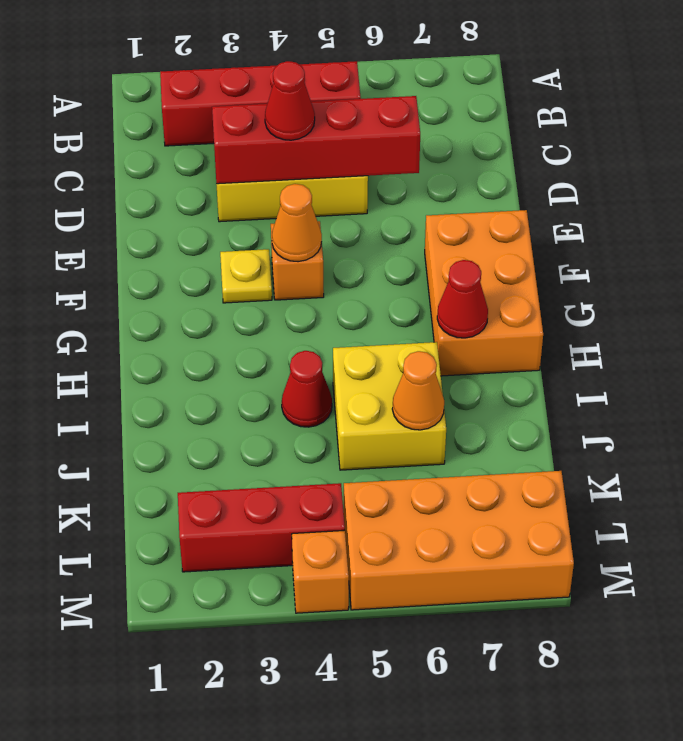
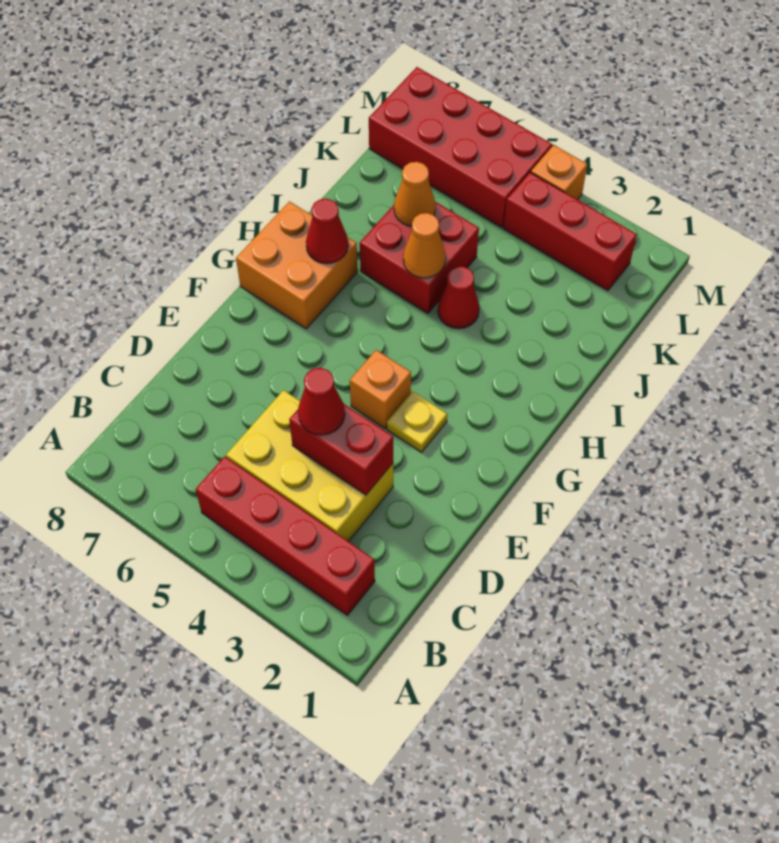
red brick D3:D6 level 2 -> red brick D3:D4 level 2
orange cone F4 level 2 -> orange cone I5 level 2
orange brick F7:H8 level 1 -> orange brick G7:H8 level 1
yellow brick I5:J6 level 1 -> red brick I5:J6 level 1
orange brick L5:M8 level 1 -> red brick L5:M8 level 1

